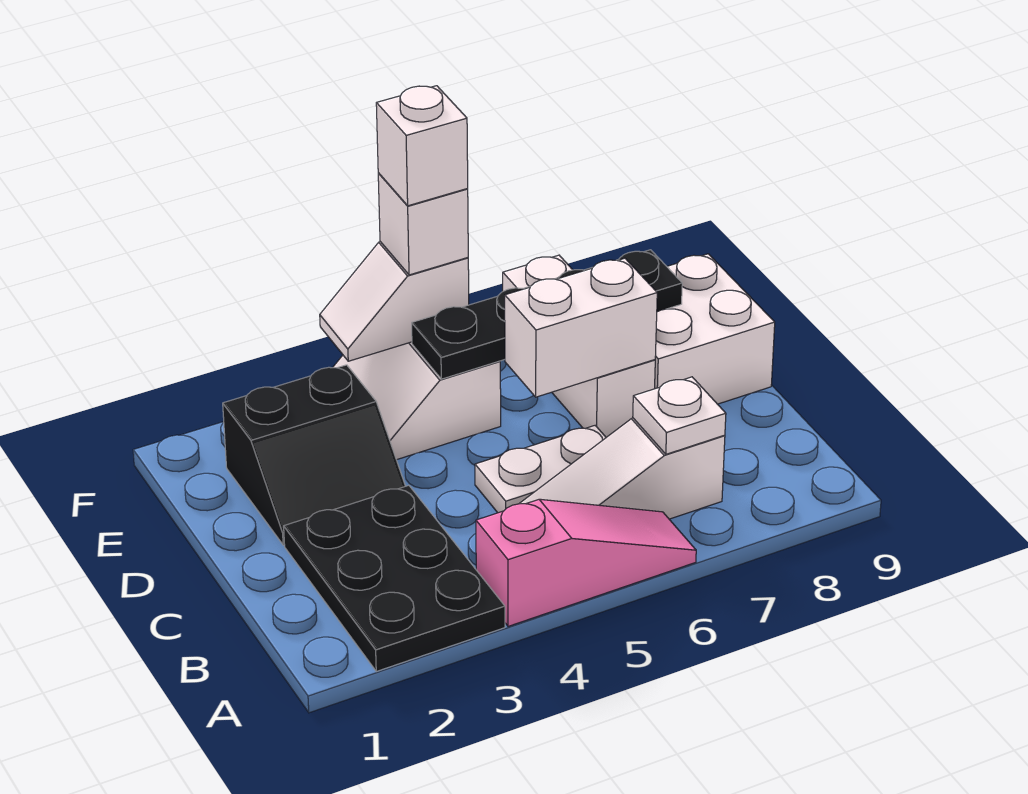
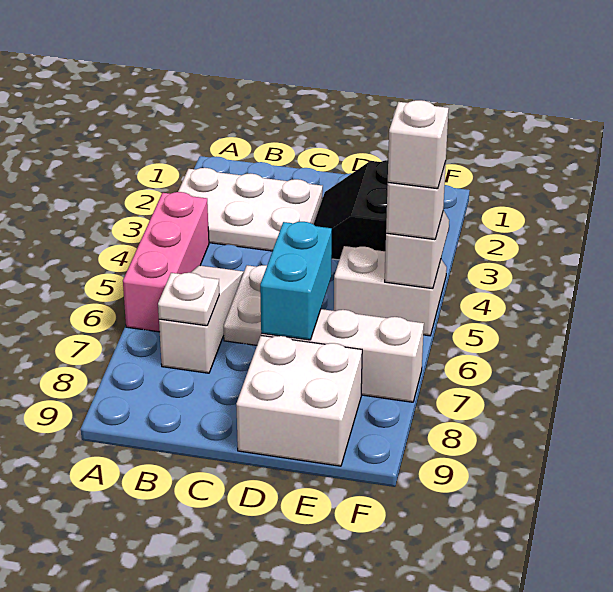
black plate A2:C3 level 1 -> white plate A2:C3 level 1
pink slope A4:A6 level 1 top 4 -> pink brick A4:A6 level 1
white brick D6:D7 level 2 -> cyan brick D6:D7 level 2
black plate E5:E8 level 2 -> none

